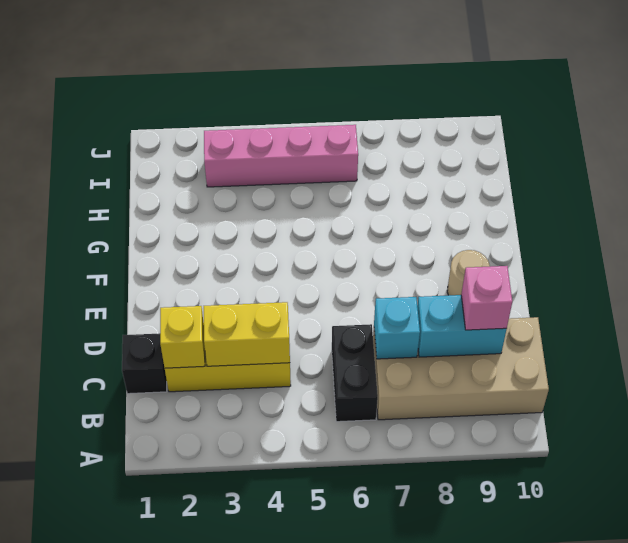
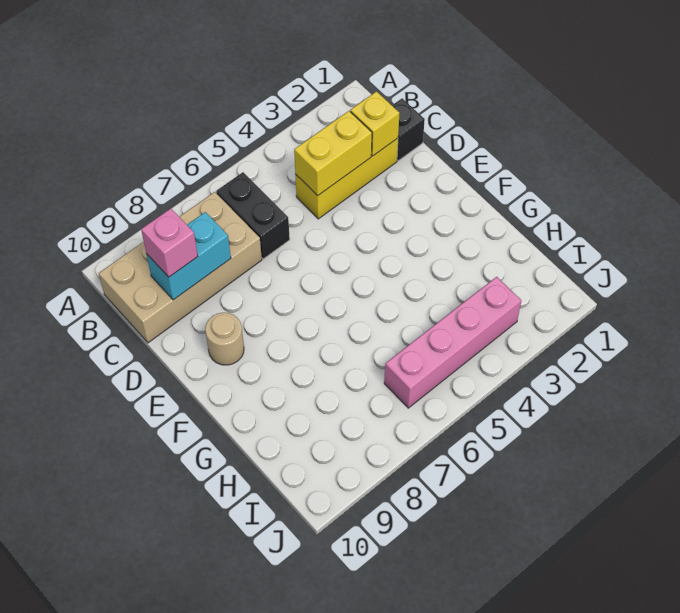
cyan brick C7 level 2 -> none

